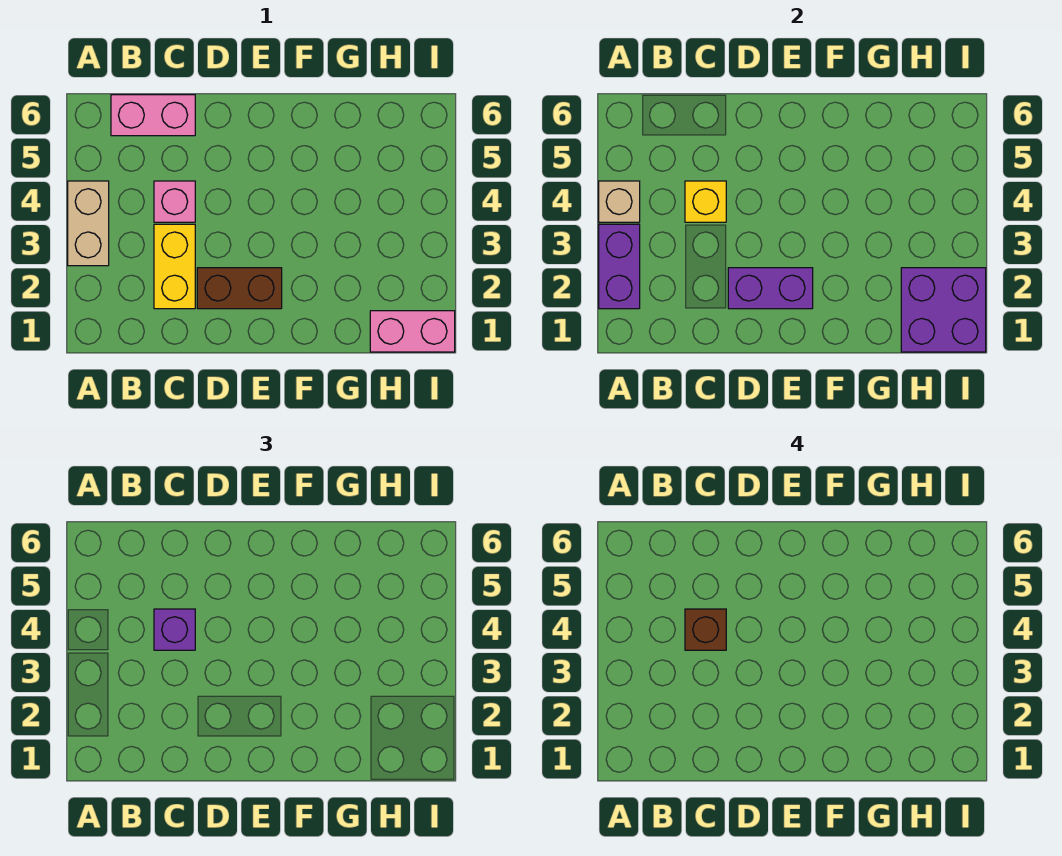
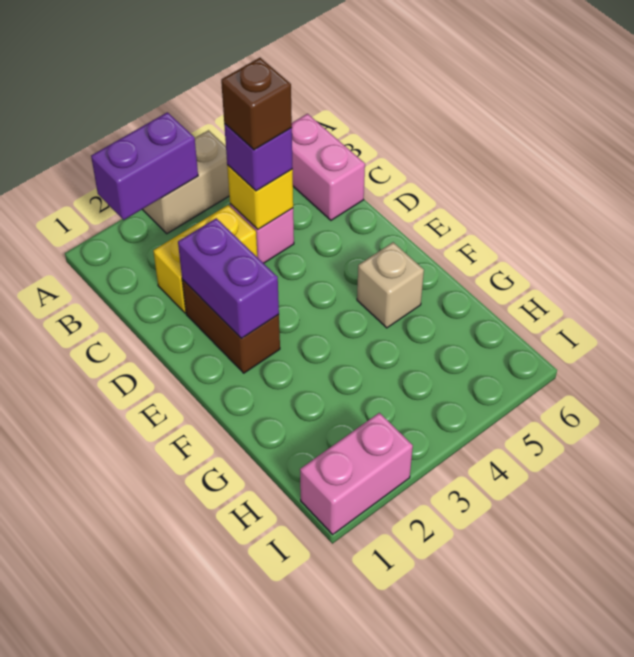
tan brick A4 level 2 -> tan brick F5 level 1
pink brick H1:I1 level 1 -> pink brick I1:I2 level 1
purple brick H1:I2 level 2 -> none

